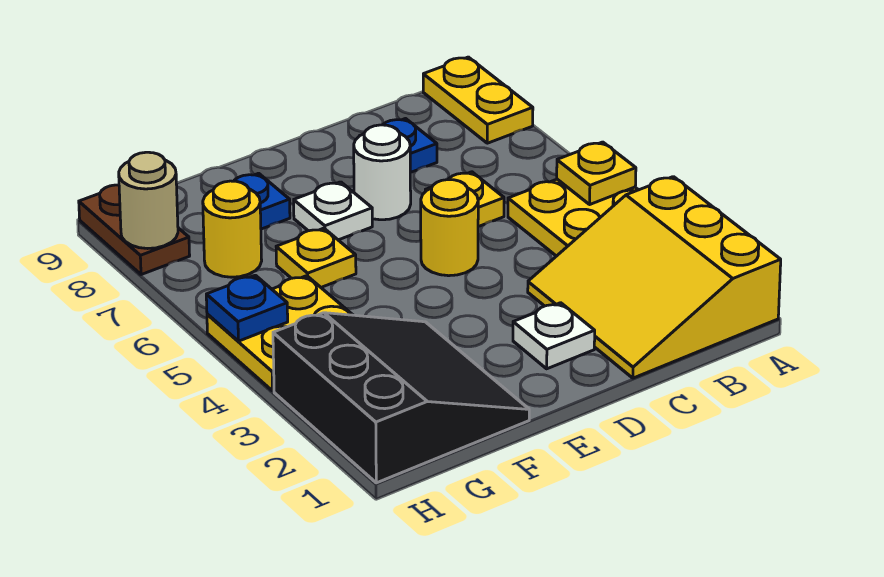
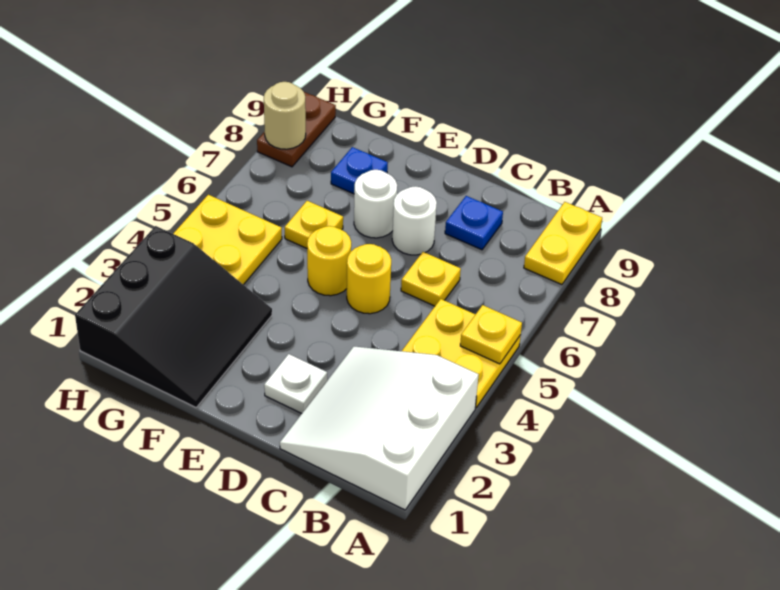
yellow slope A1:C3 level 1 top A -> white slope A1:C3 level 1 top A
white plate E7 level 1 -> white round brick E7 level 1
yellow round brick G7 level 1 -> yellow round brick E5 level 1
blue plate H5 level 2 -> none

